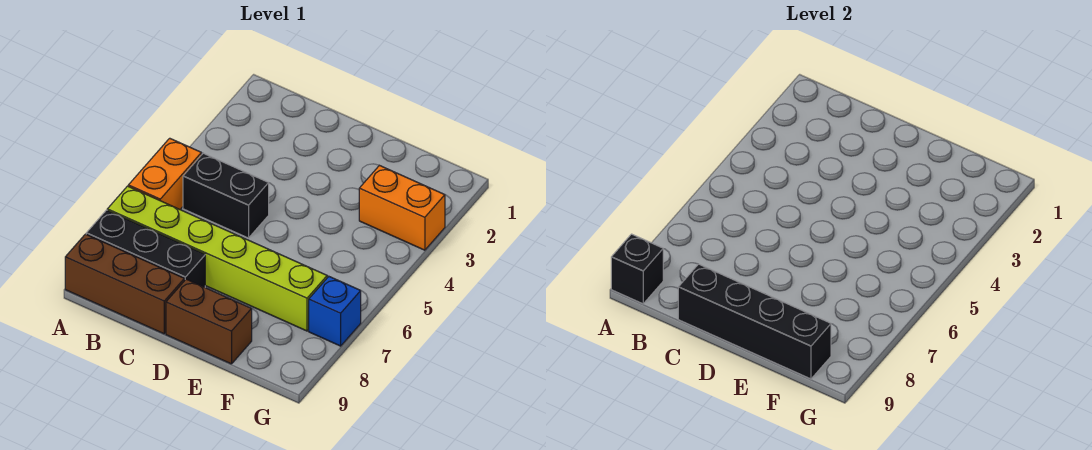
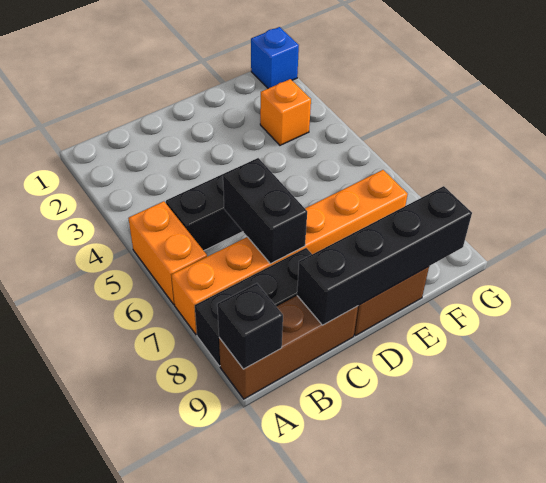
lime brick A7:F7 level 1 -> orange brick A7:F7 level 1
none -> black brick C6:C7 level 2
orange brick F3:G3 level 1 -> orange brick F3 level 1
blue brick G7 level 1 -> blue brick G1 level 1

